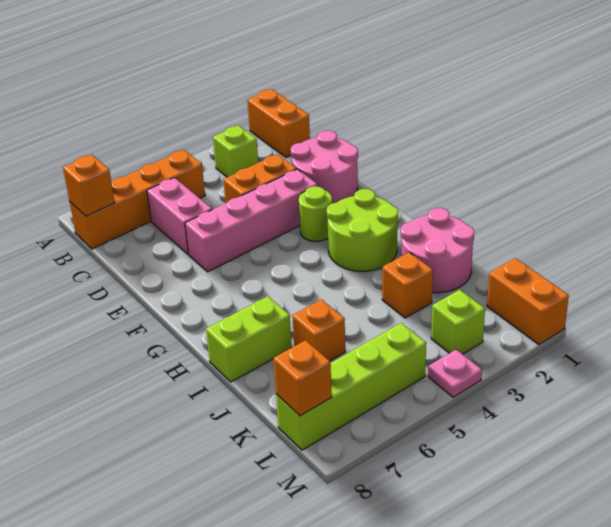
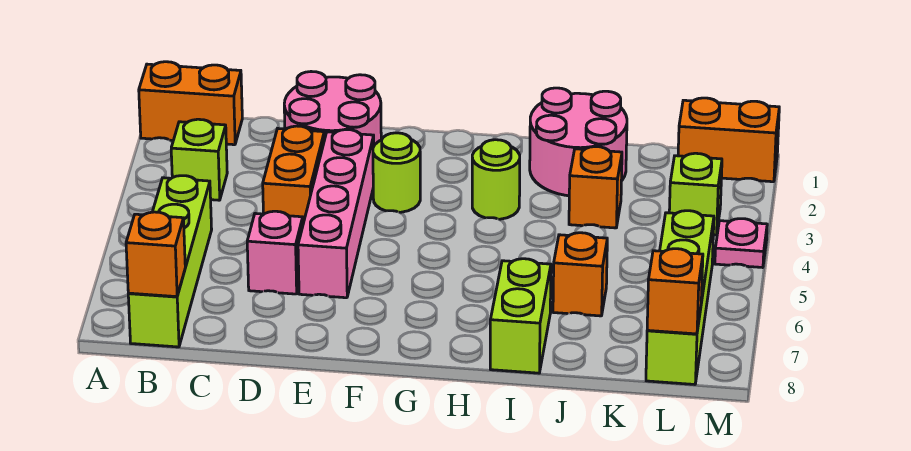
orange brick B5:B8 level 1 -> lime brick B5:B8 level 1
pink brick C6:D6 level 1 -> pink brick D6 level 1
lime round brick G2:H3 level 1 -> lime round brick H3 level 1

